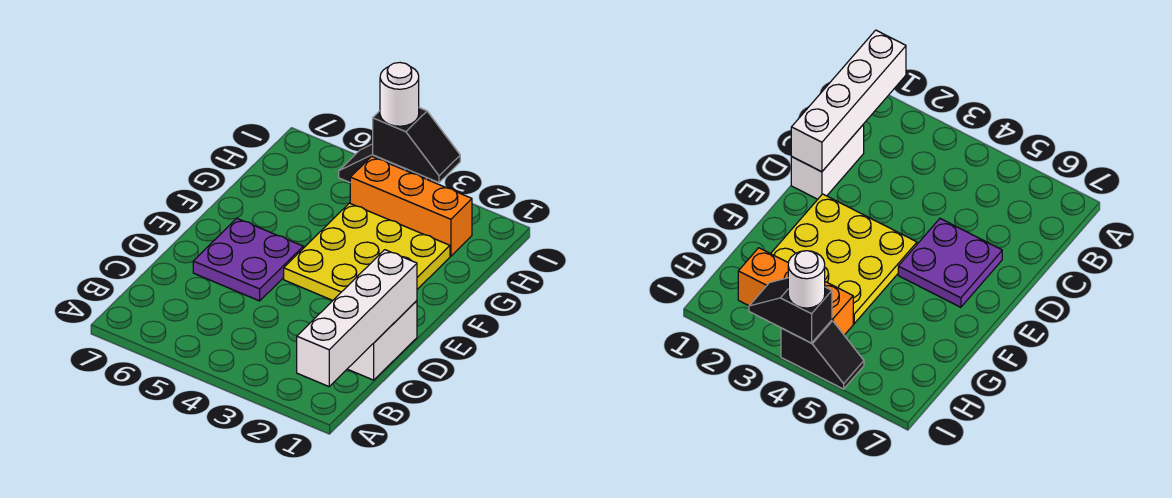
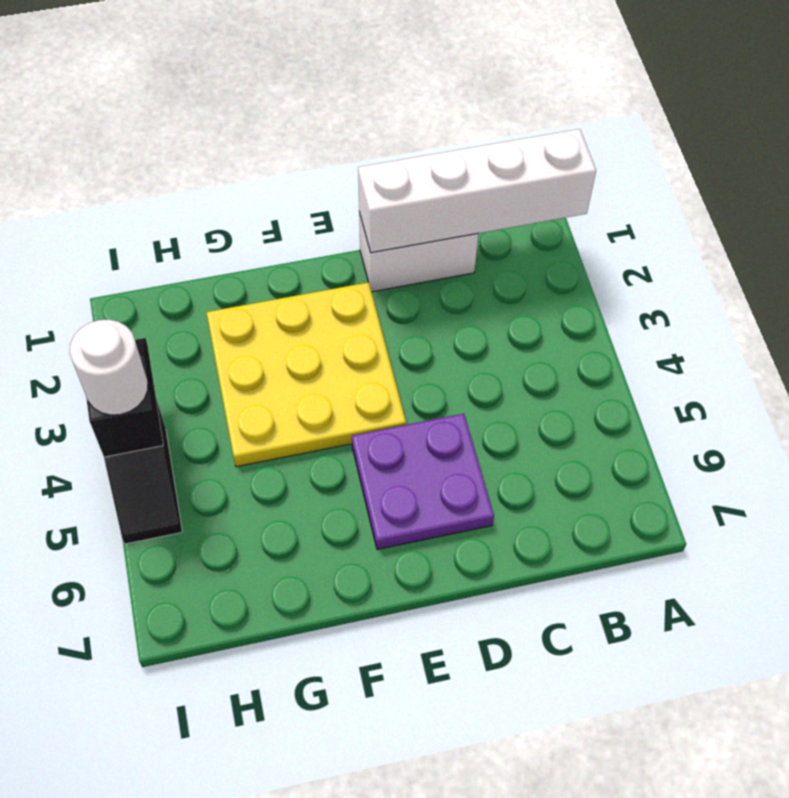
orange brick H2:H4 level 1 -> none

